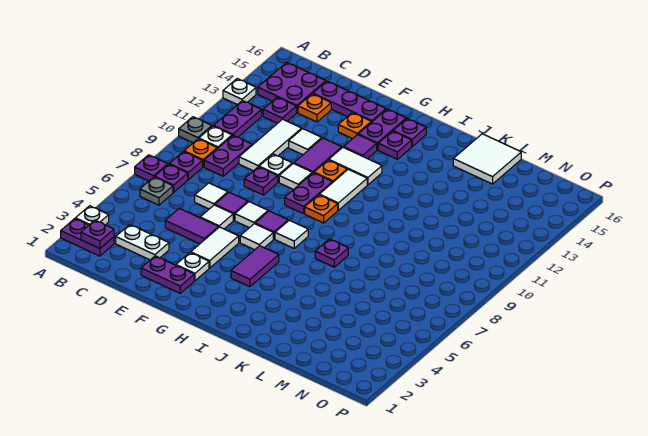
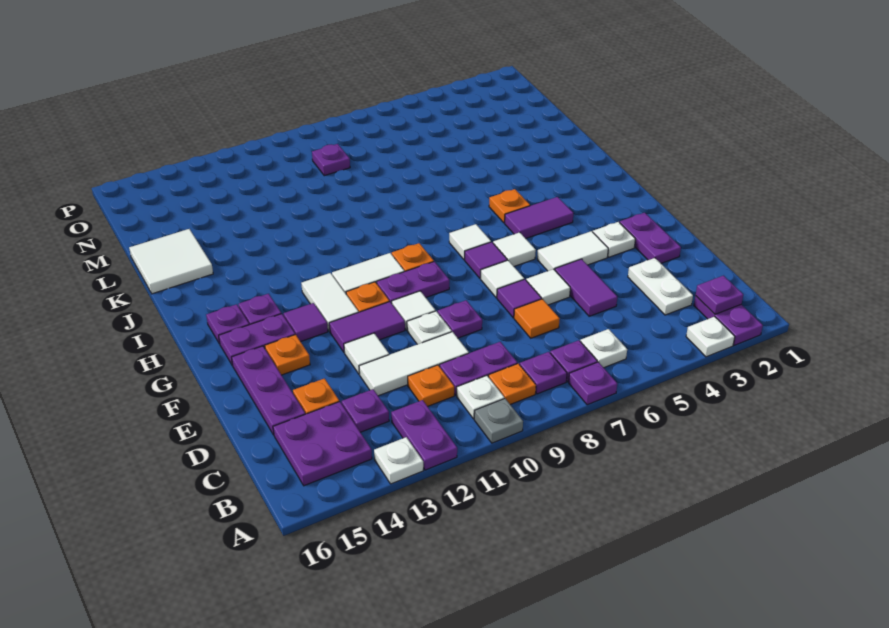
grey plate B6 level 1 -> white plate B6 level 1
purple plate B11:B12 level 1 -> purple plate A12:B12 level 1
none -> orange plate C11 level 1
white tile D7 level 1 -> orange tile D7 level 1
none -> orange plate I5 level 1
purple plate J7 level 1 -> purple plate N9 level 1

